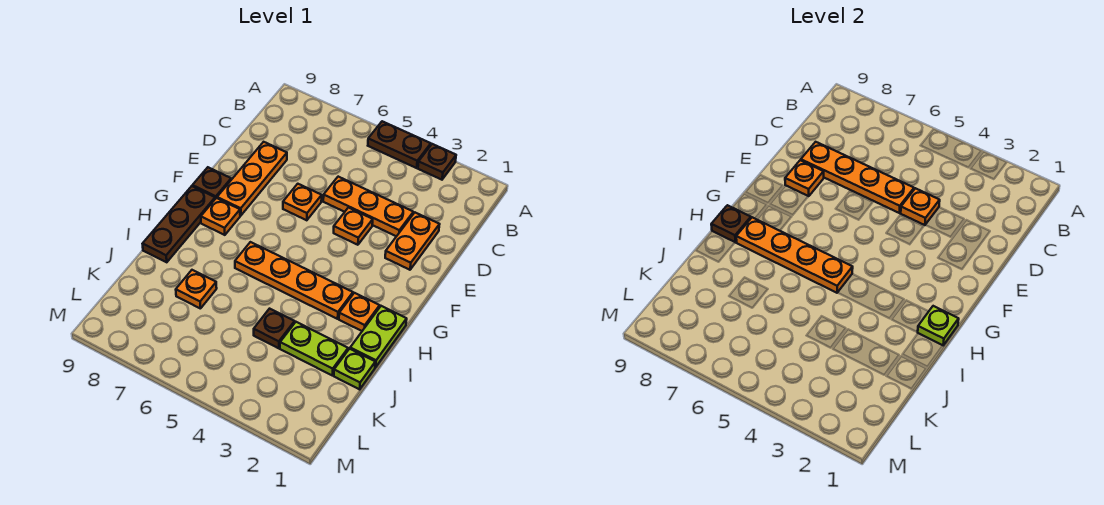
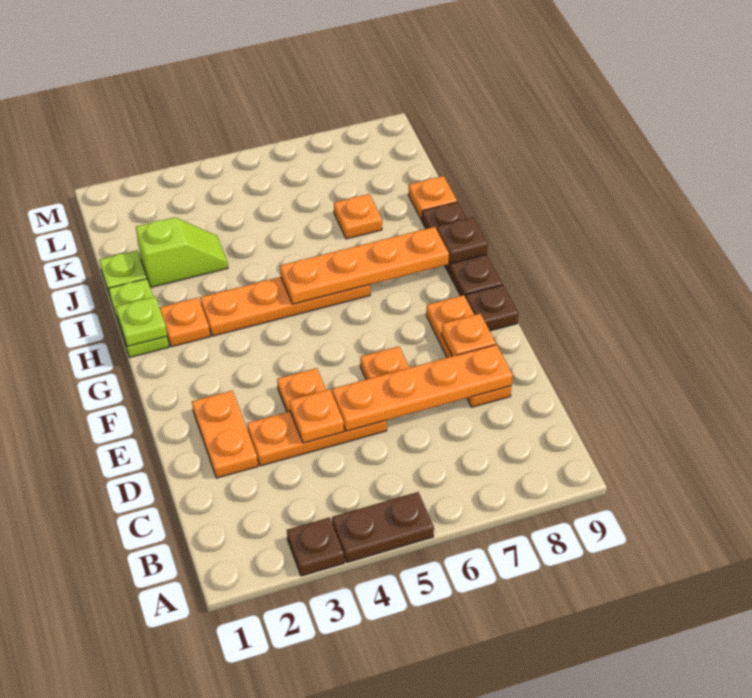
orange plate G8 level 1 -> orange plate J9 level 1
lime plate J2:J3 level 1 -> lime slope J2:J3 level 1 top 2
brown plate J4 level 1 -> none

